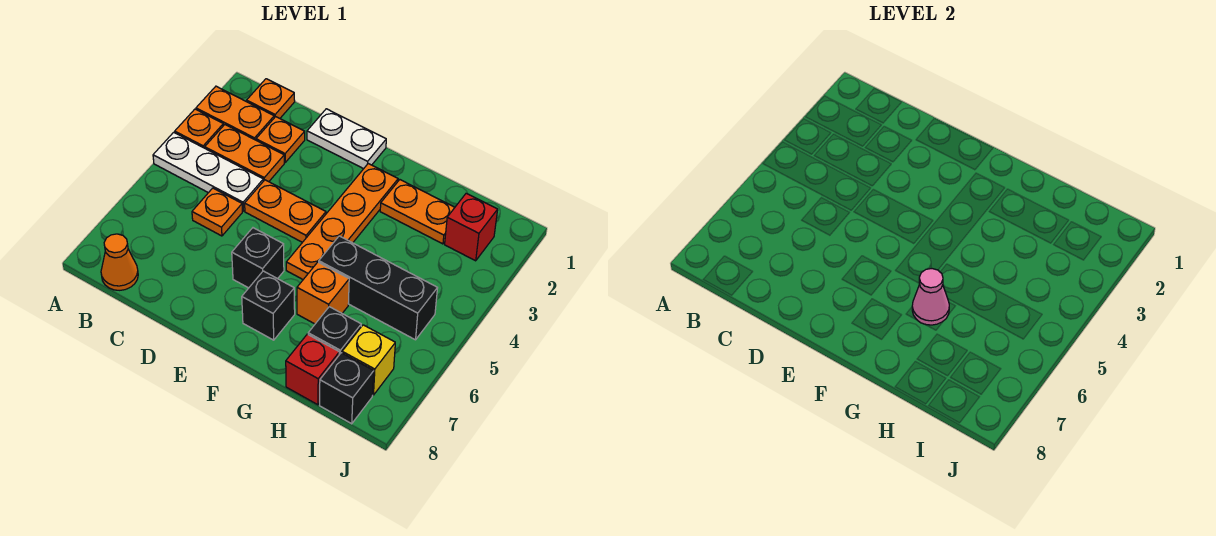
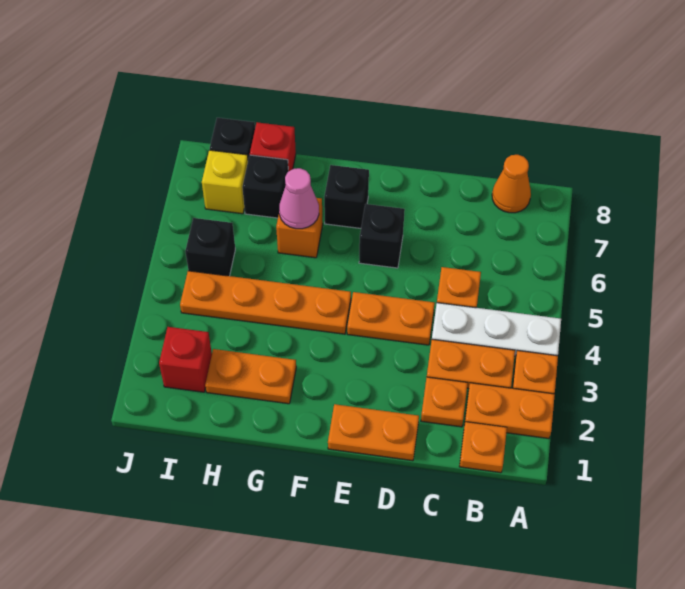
white plate D1:E1 level 1 -> orange plate D1:E1 level 1
orange plate F2:F5 level 1 -> orange plate F4:I4 level 1
black brick G5:I5 level 1 -> black brick I5 level 1

